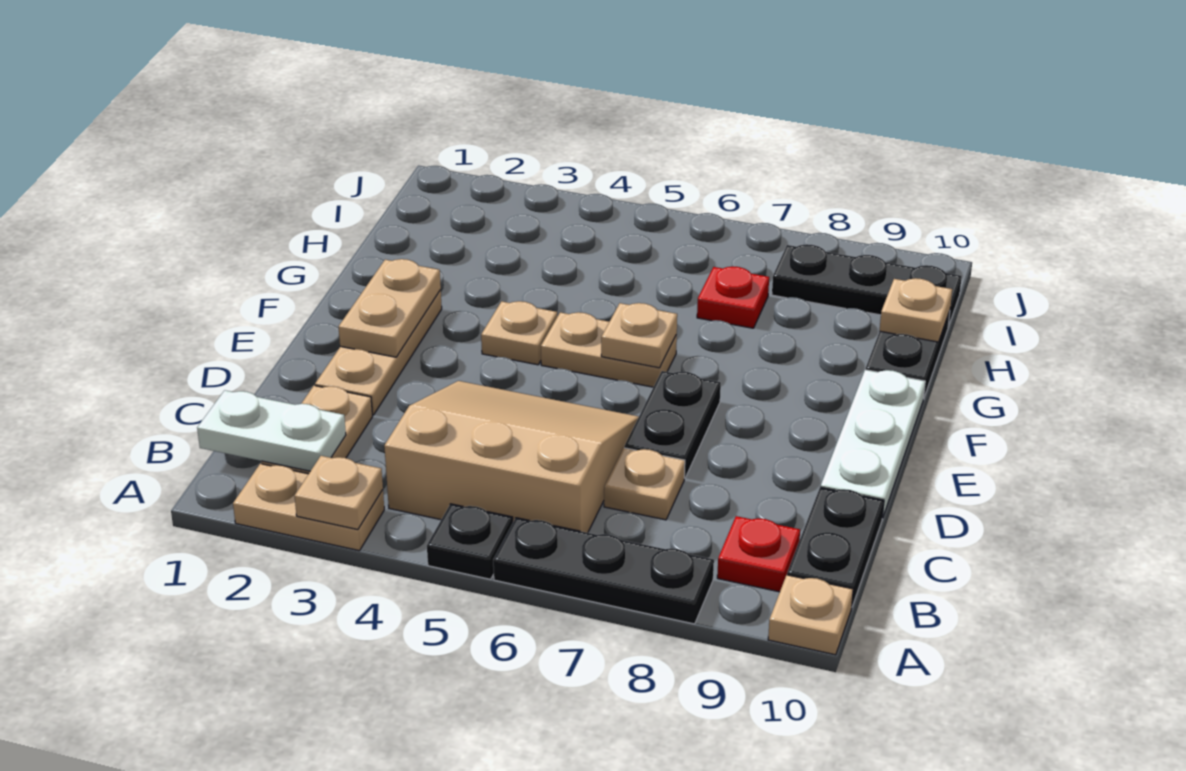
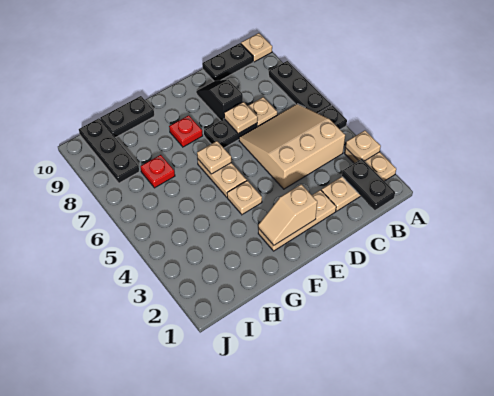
white plate B1:B2 level 2 -> black plate B1:B2 level 2
tan slope B4:D6 level 1 top B -> tan slope B4:D6 level 1 top 4
red plate B9 level 1 -> red plate F8 level 1
none -> black slope D8:D9 level 1 top 8
white plate D10:F10 level 1 -> none
tan plate E2:F2 level 2 -> tan slope E2:F2 level 2 top E
tan plate H10 level 2 -> tan plate D7 level 2

